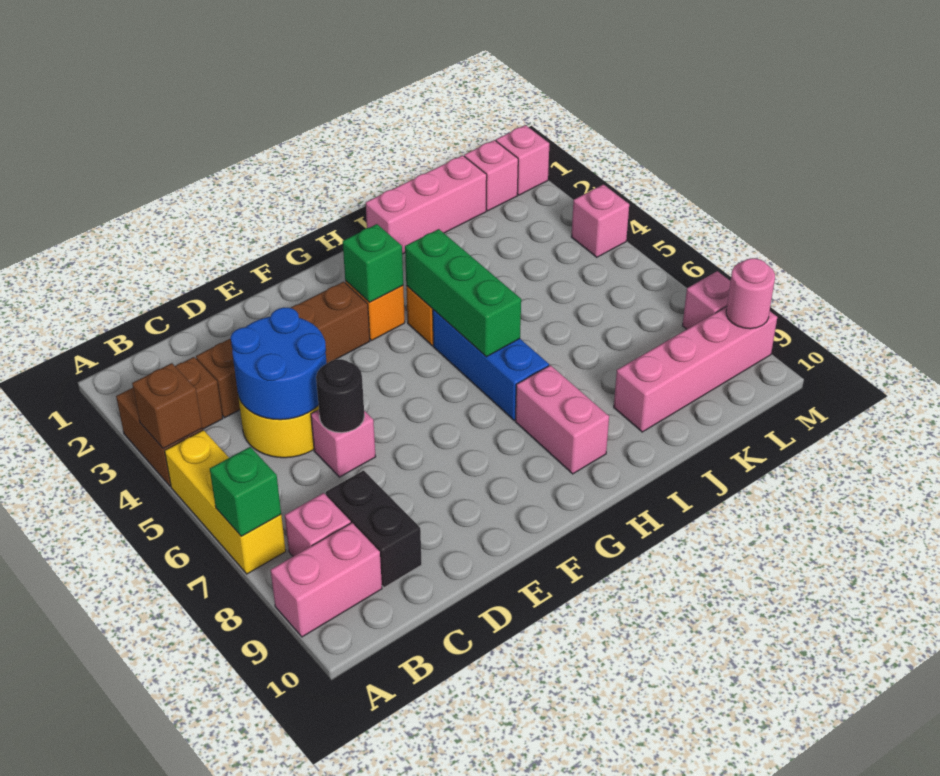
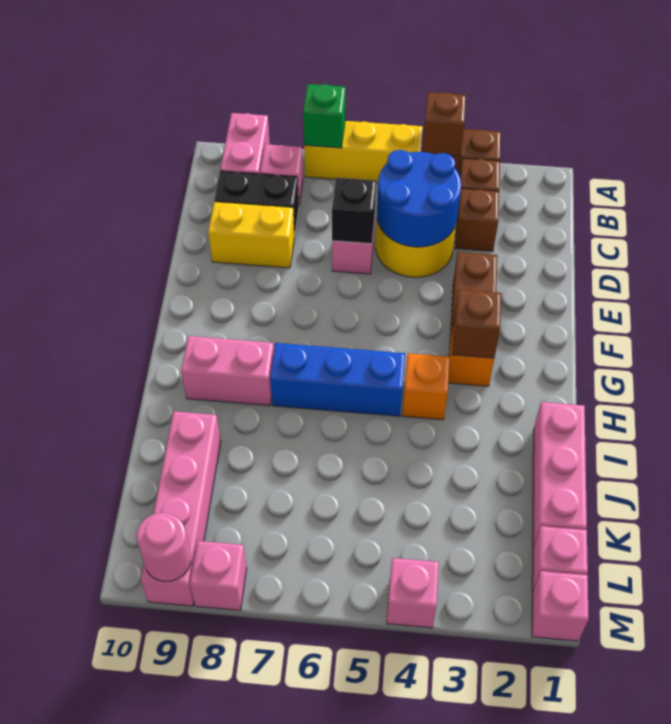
black round brick D6 level 2 -> black brick D6 level 2
none -> yellow brick D8:D9 level 1
green brick G3 level 2 -> brown brick G3 level 2
green brick H4:H6 level 2 -> none

